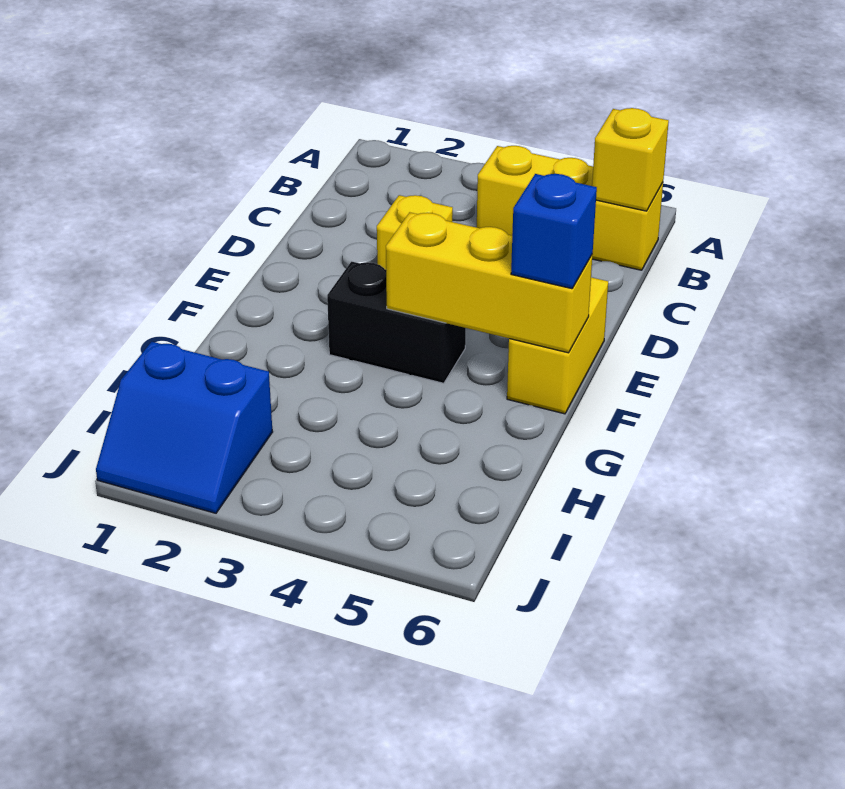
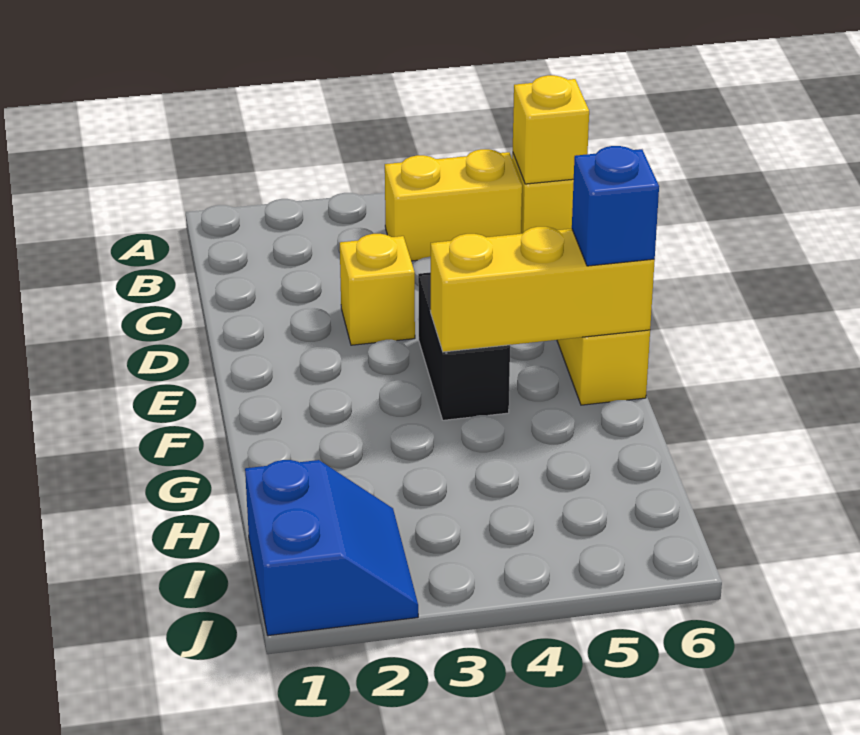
black brick F3:F4 level 1 -> black brick E4:F4 level 1
blue slope I1:J2 level 1 top I -> blue slope I1:J2 level 1 top 1

